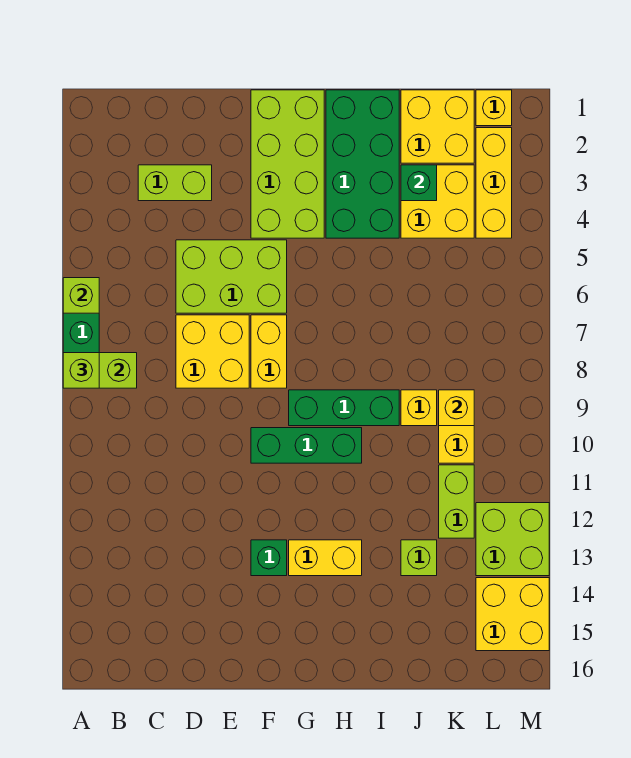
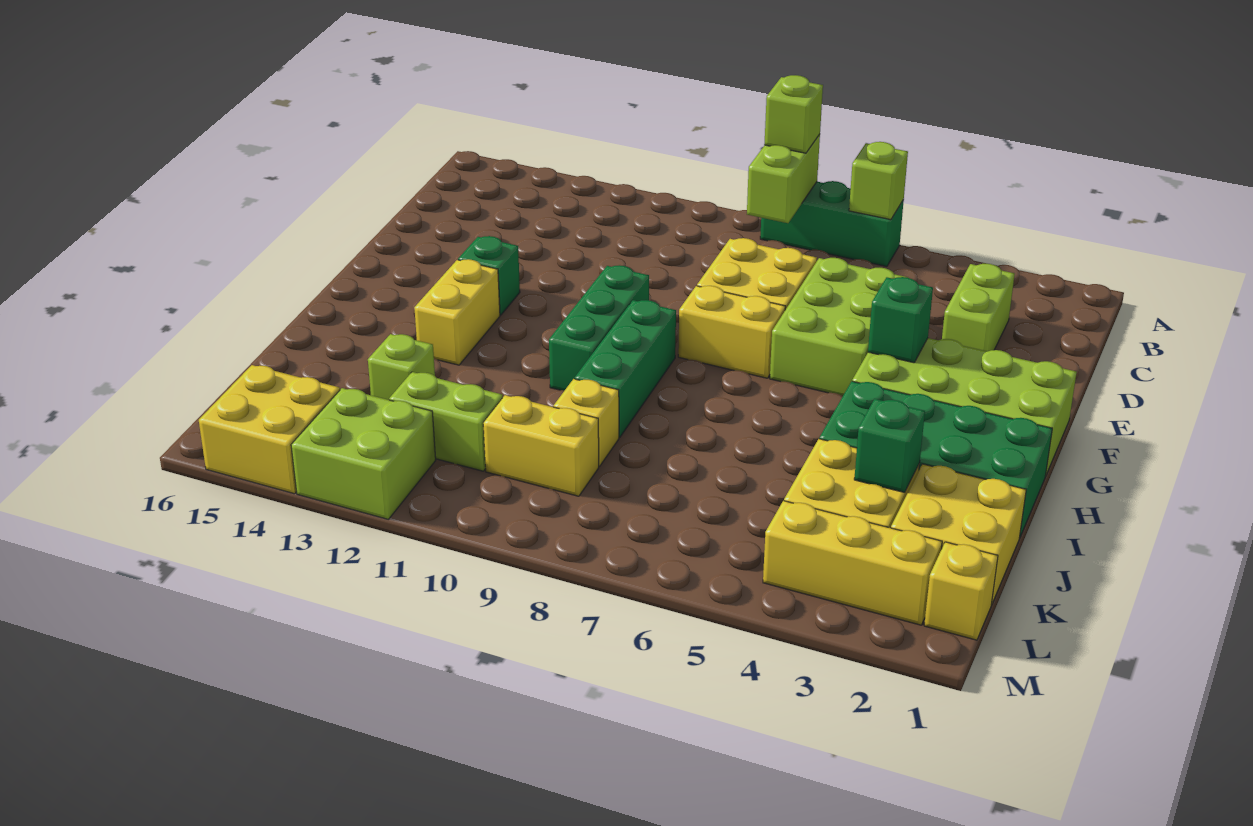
none -> green brick F4 level 2
yellow brick K9 level 2 -> none

